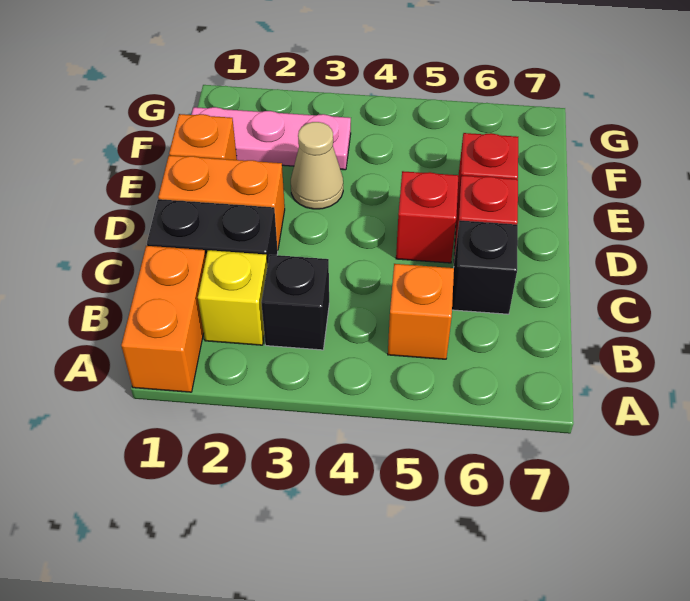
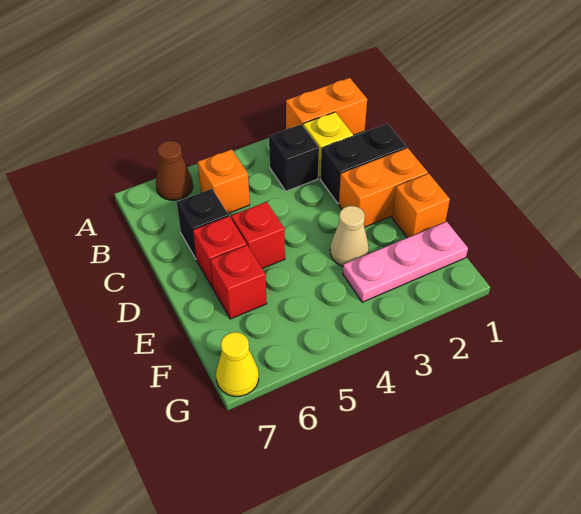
orange brick A1:B1 level 1 -> orange brick A1:A2 level 1
none -> brown cone A6 level 1
none -> yellow cone G7 level 1

